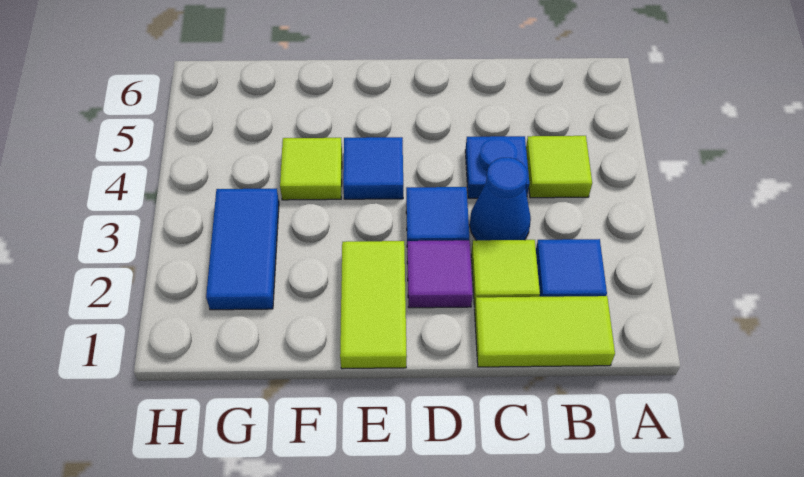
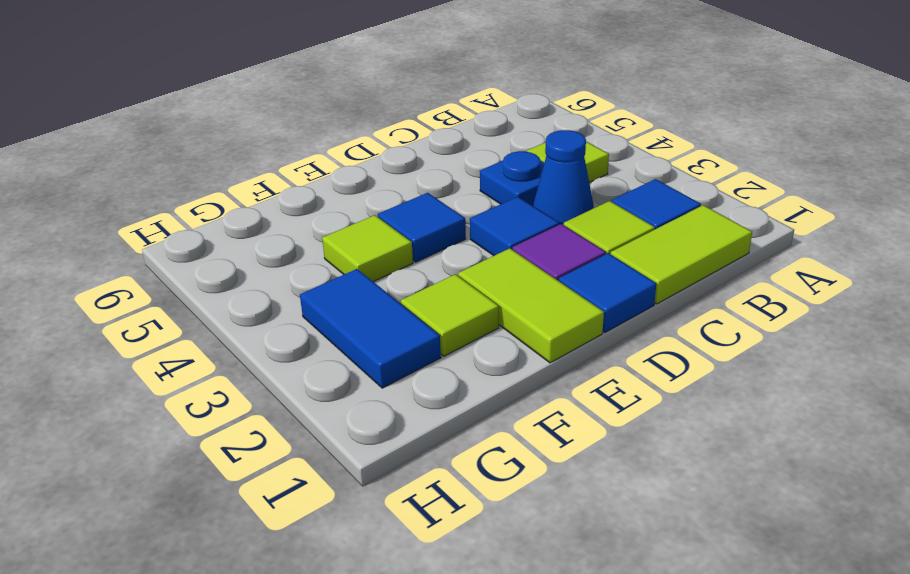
none -> blue tile D1 level 1
none -> lime tile F2 level 1

